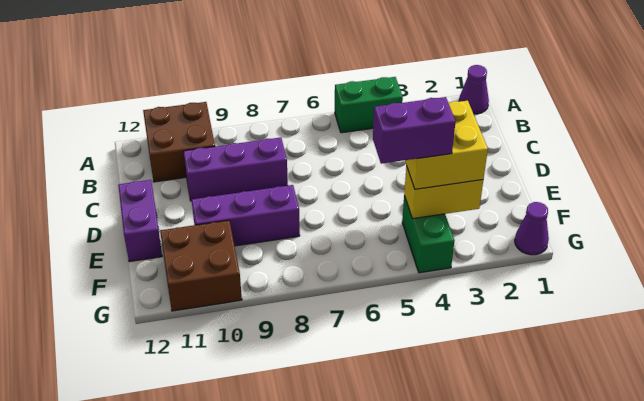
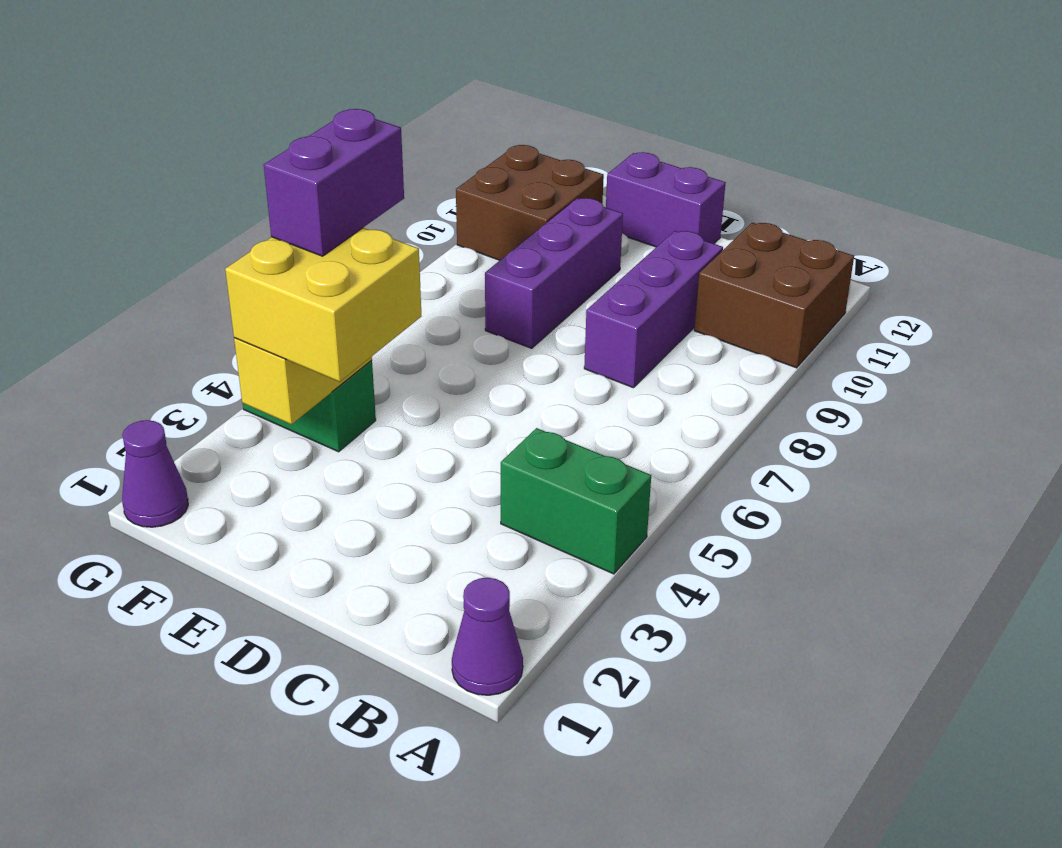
green brick A4:A5 level 1 -> green brick A4:B4 level 1

